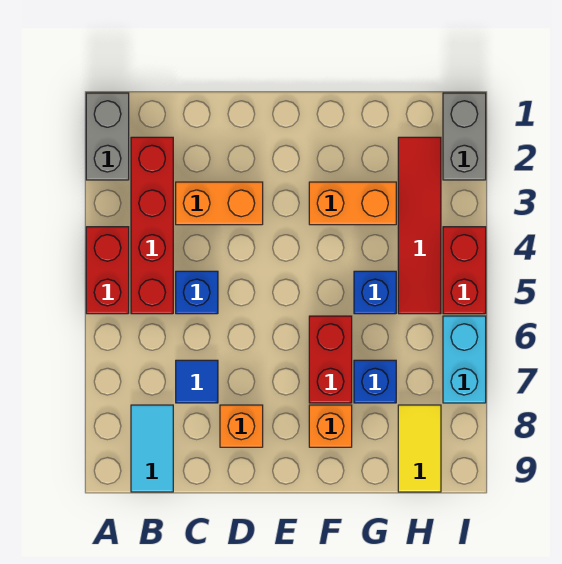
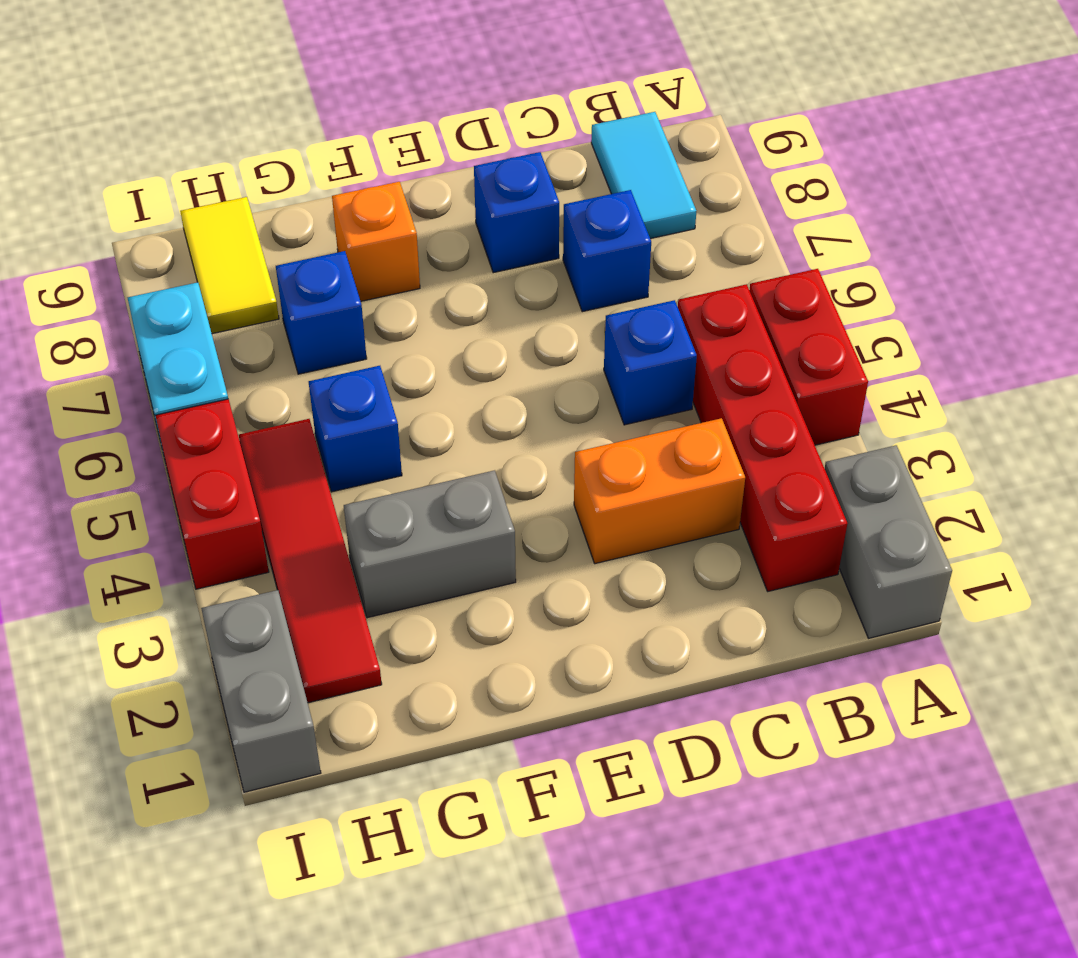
blue tile C7 level 1 -> blue brick C7 level 1
orange brick D8 level 1 -> blue brick D8 level 1
orange brick F3:G3 level 1 -> grey brick F3:G3 level 1
red brick F6:F7 level 1 -> none

